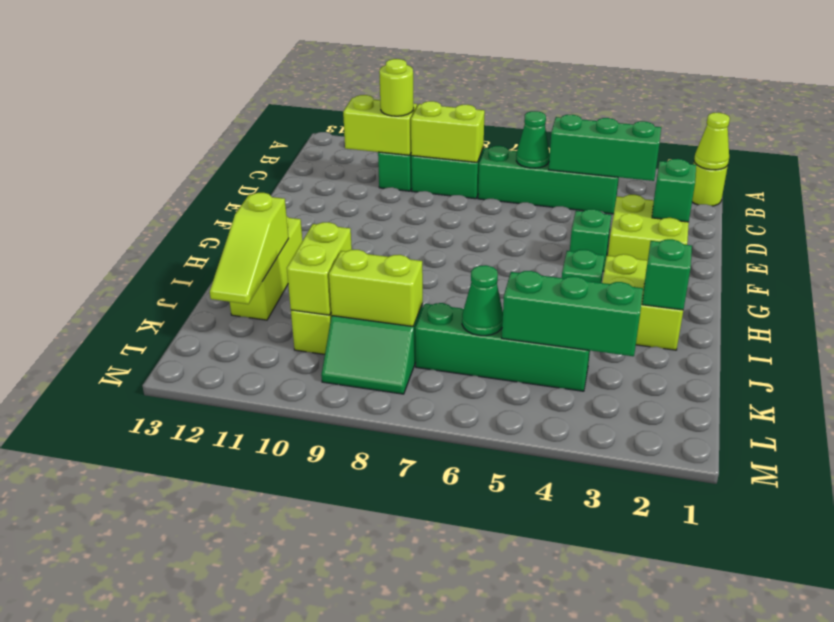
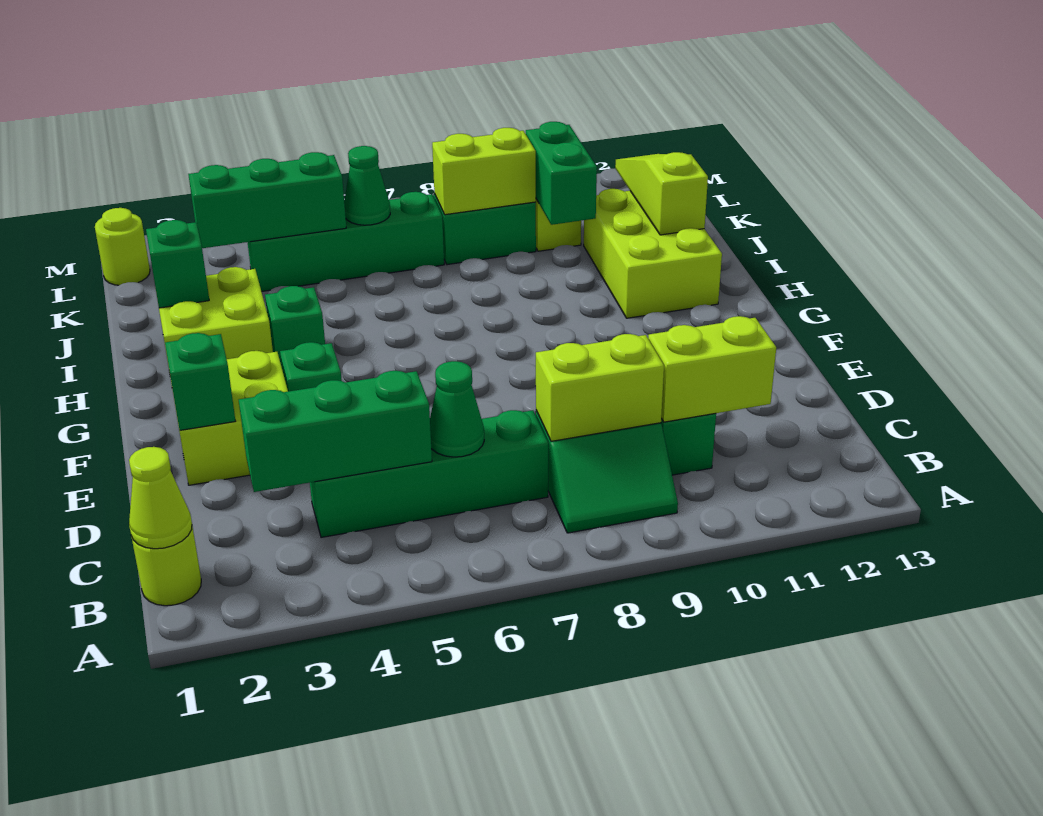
lime round brick C10 level 3 -> lime round brick L1 level 1
lime brick H12:J12 level 1 -> lime brick H11:J12 level 1
lime brick J10:K10 level 2 -> green brick J10:K10 level 2

